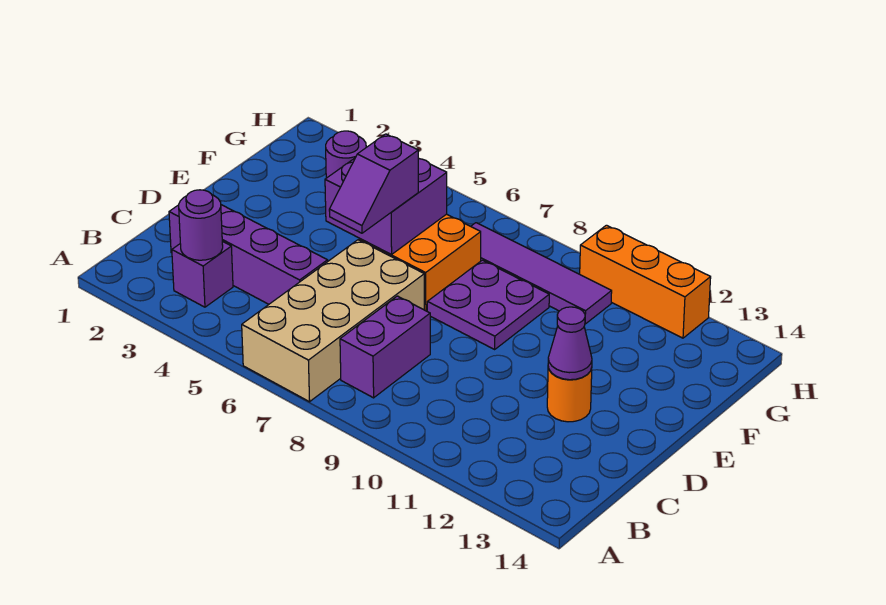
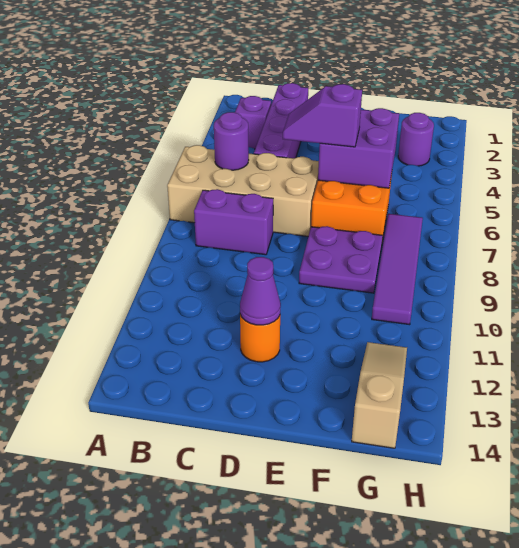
purple round brick B3 level 2 -> purple round brick B6 level 2
none -> tan slope G12:G14 level 1 top 14
orange brick H10:H12 level 1 -> none

